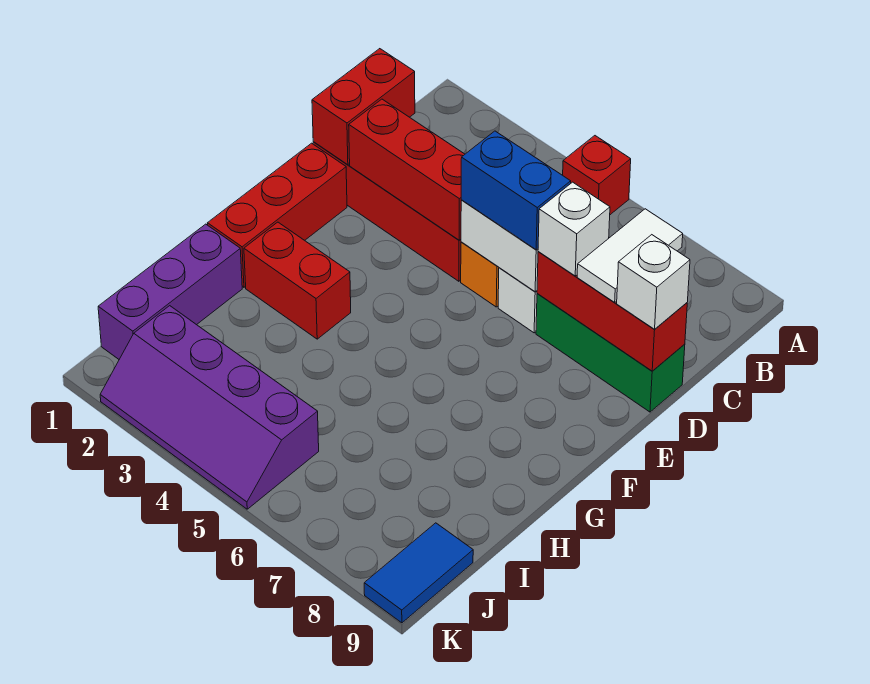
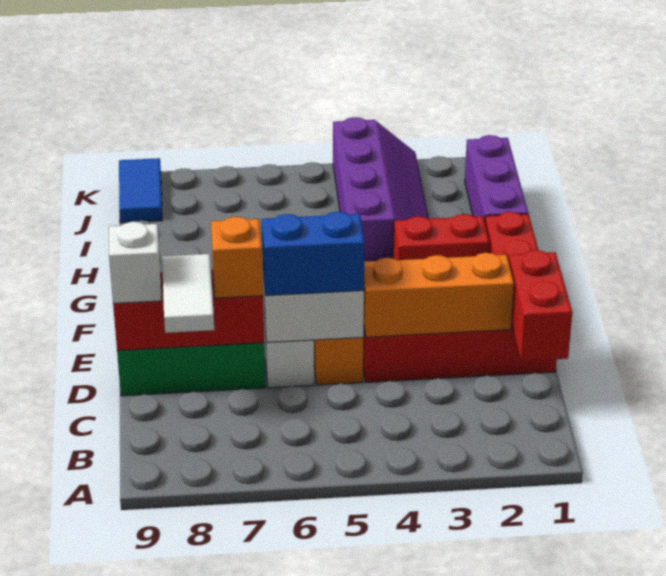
red brick A5 level 1 -> none
red brick D2:D4 level 2 -> orange brick D2:D4 level 2
white brick D7 level 3 -> orange brick D7 level 3
purple slope J2:K5 level 1 top J -> purple slope H3:K4 level 1 top 4

